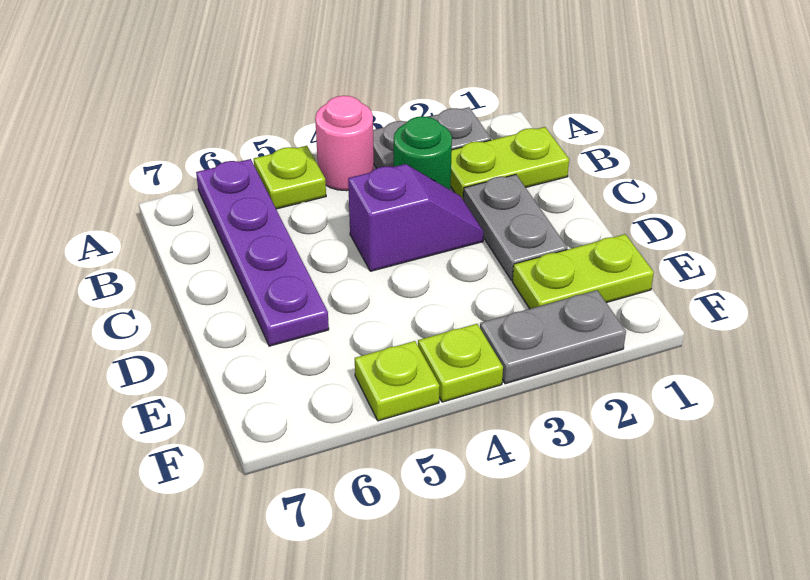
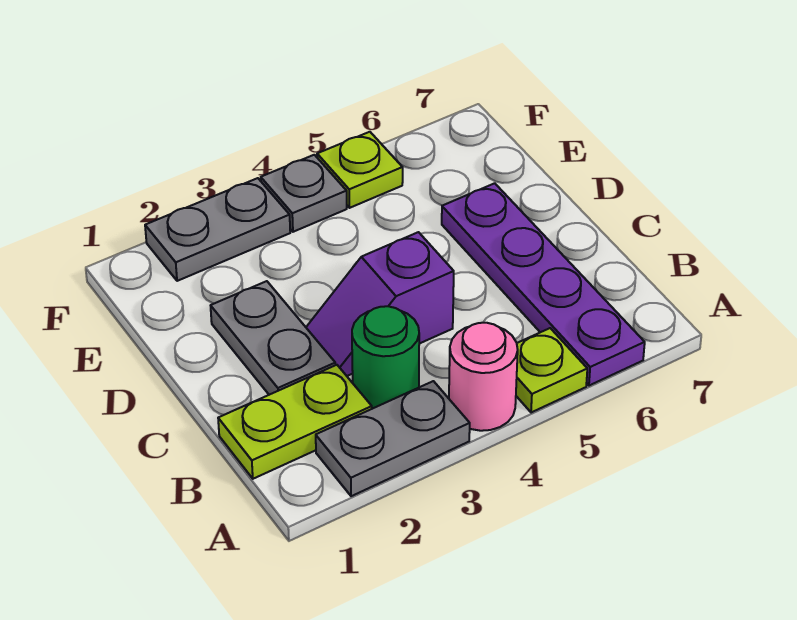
lime plate E1:E2 level 1 -> none
lime plate F4 level 1 -> grey plate F4 level 1

